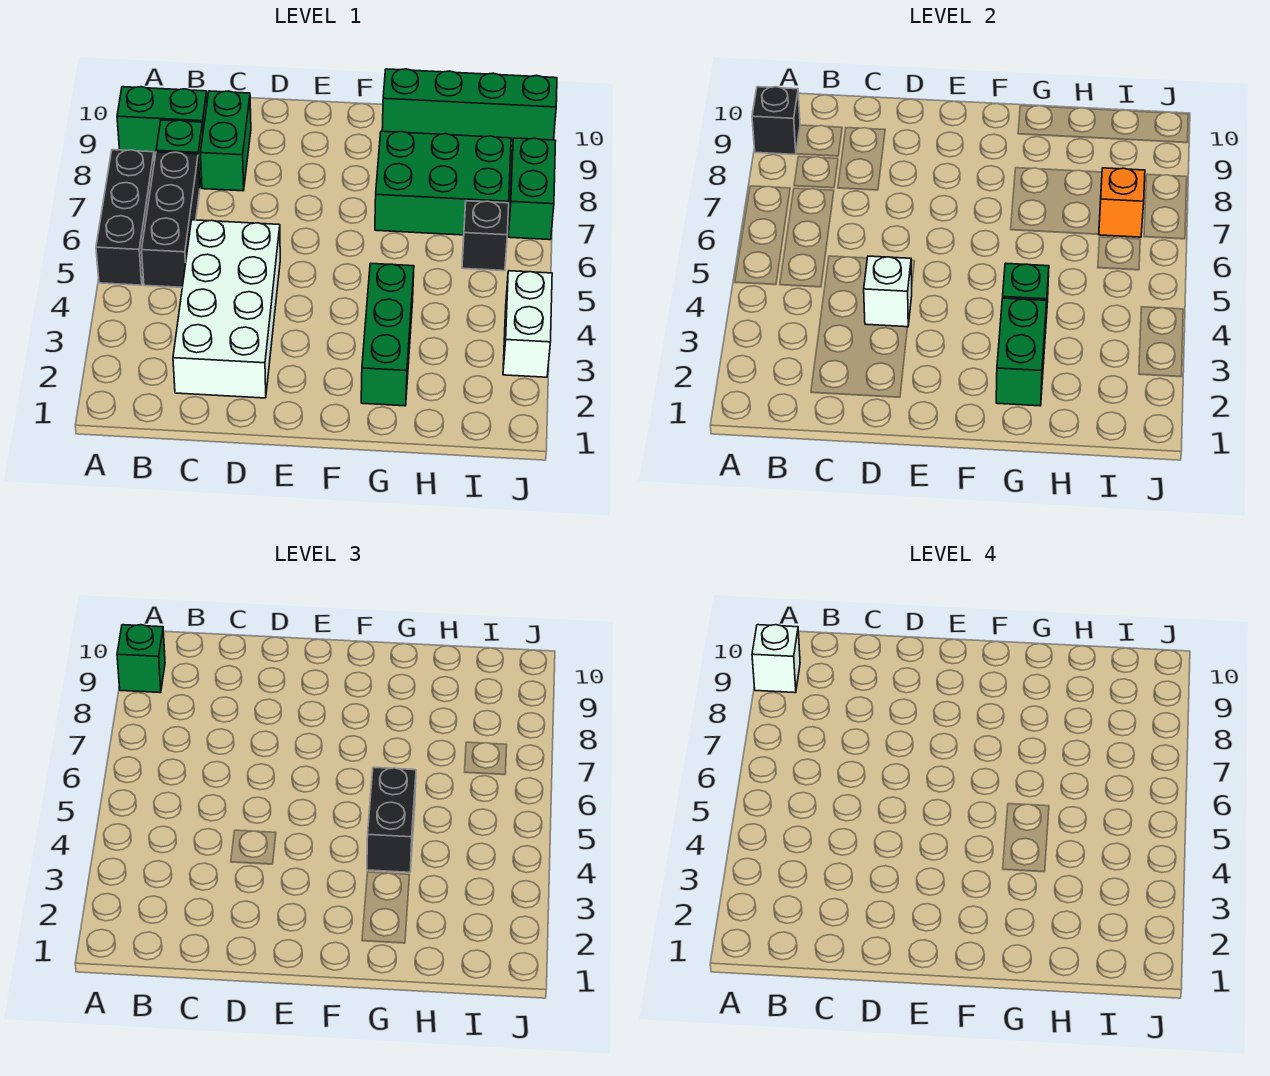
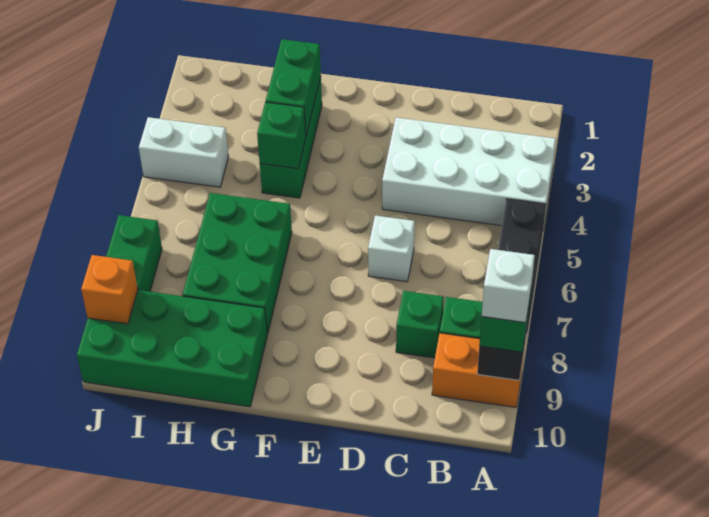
green brick A9:B9 level 1 -> orange brick A9:B9 level 1
black brick B5:B7 level 1 -> none
white brick C2:D5 level 1 -> white brick A3:D4 level 1
green brick C8:C9 level 1 -> green brick C8 level 1
white brick D4 level 2 -> white brick D6 level 1
black brick G4:G5 level 3 -> none
green brick G7:I8 level 1 -> green brick G6:H8 level 1
green brick G10:J10 level 1 -> green brick G9:J10 level 1
black brick I6 level 1 -> none
orange brick I7 level 2 -> orange brick J9 level 2
white brick J3:J4 level 1 -> white brick I4:J4 level 1

